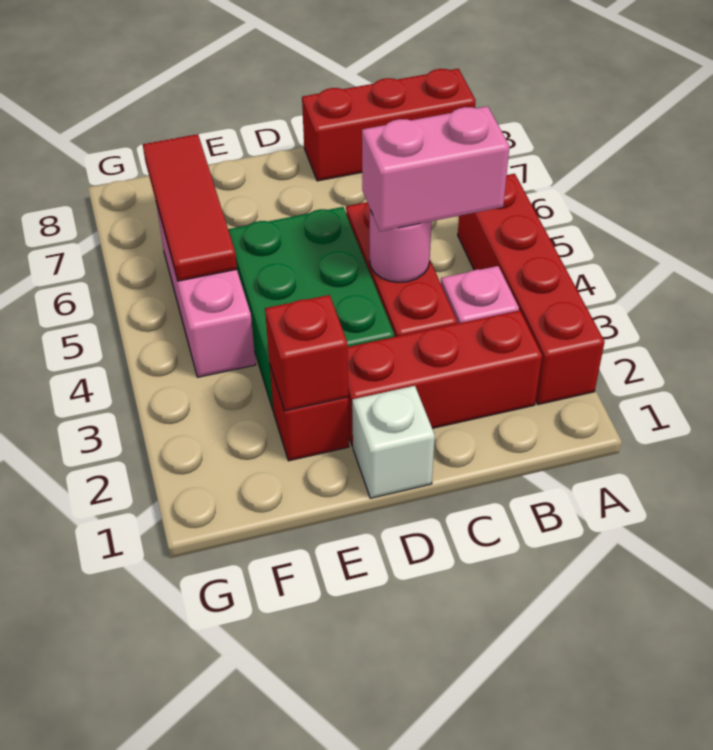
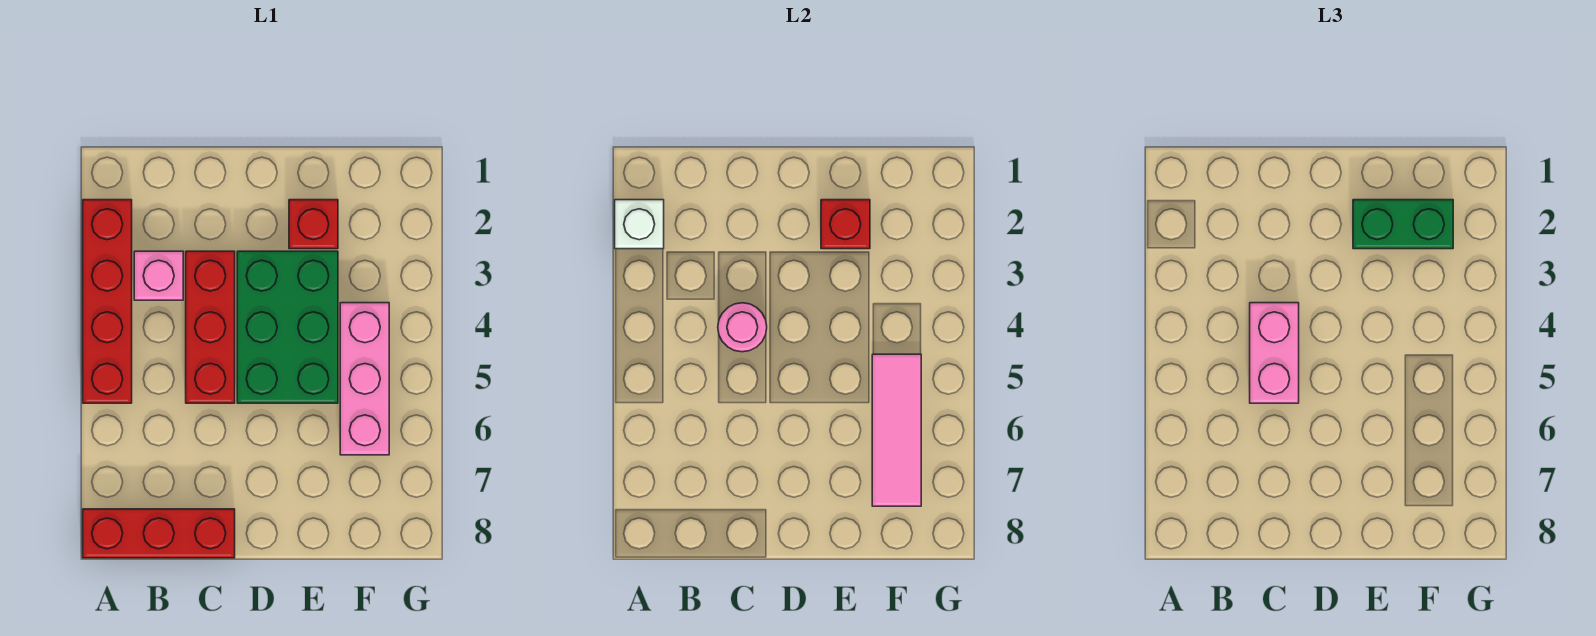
red brick B2:D2 level 1 -> none
pink brick B4:C4 level 3 -> pink brick C4:C5 level 3
white brick D1 level 1 -> white brick A2 level 2
none -> green brick E2:F2 level 3
red tile F5:F7 level 2 -> pink tile F5:F7 level 2

